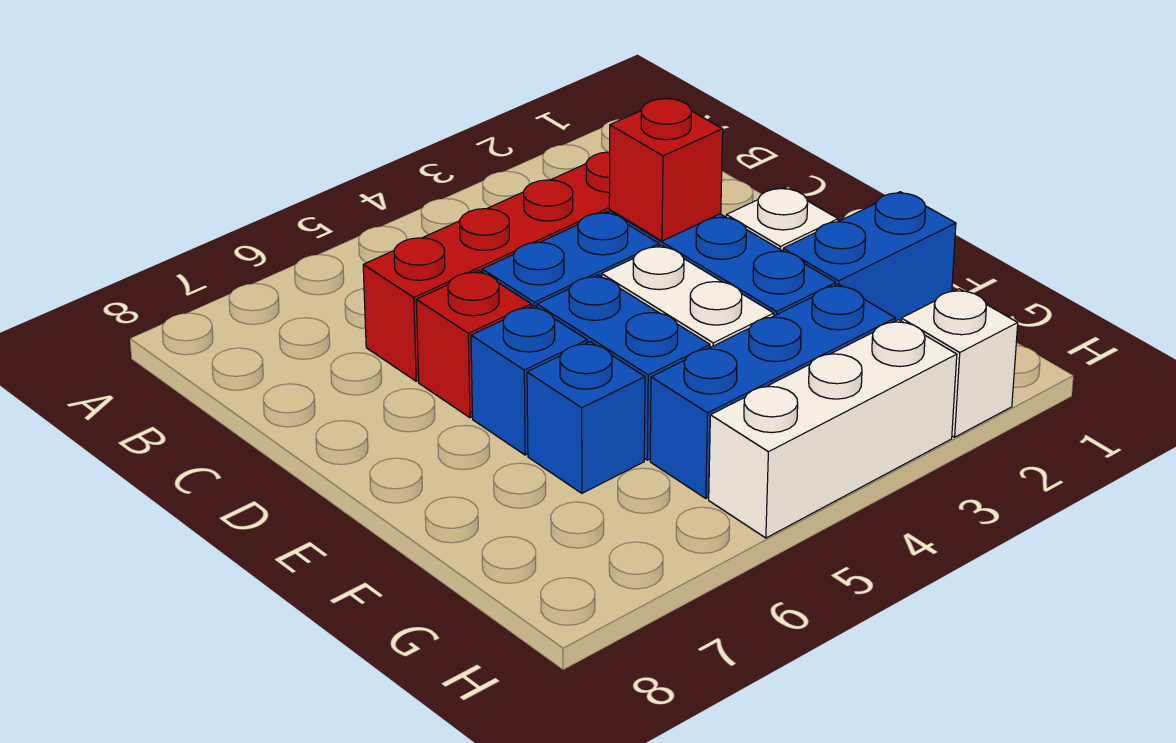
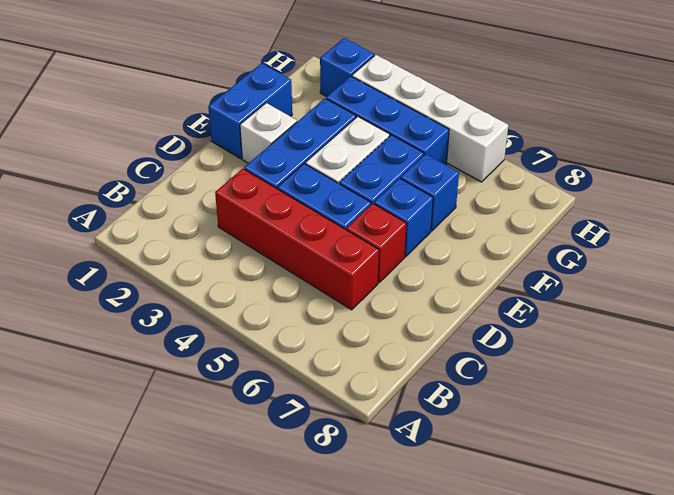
red brick D3 level 2 -> none
blue brick F1:F2 level 1 -> blue brick E1:F1 level 1
white brick H2 level 1 -> blue brick H2 level 1
white brick H3:H5 level 1 -> white brick H3:H6 level 1

